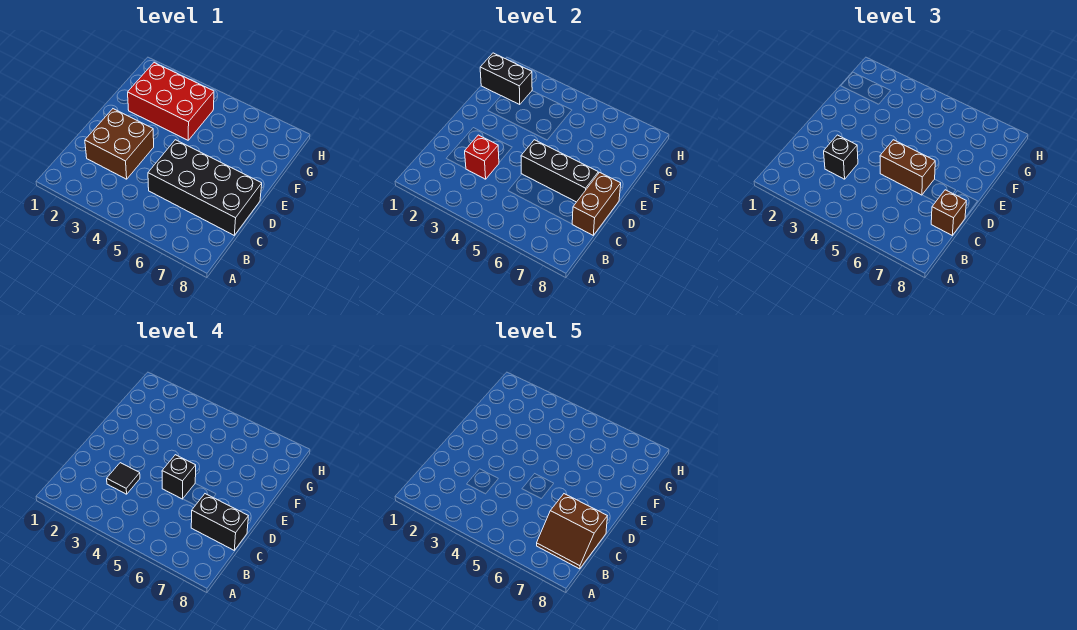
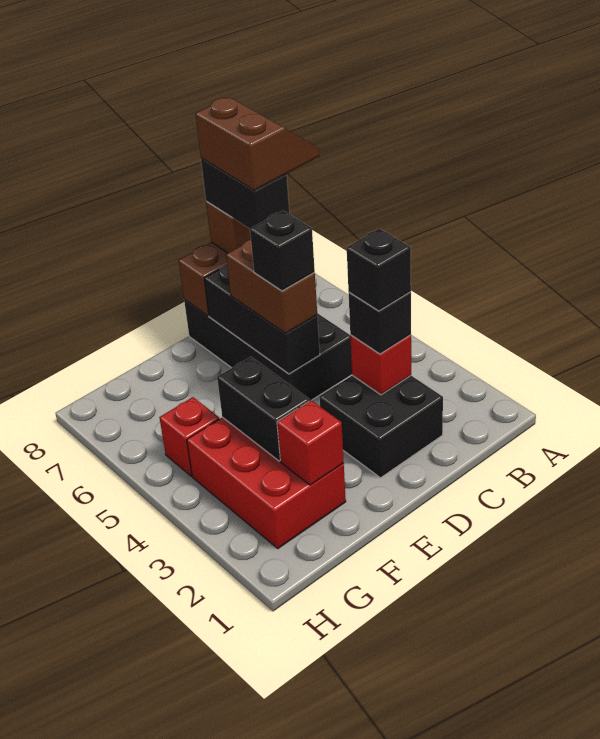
brown brick C2:D3 level 1 -> black brick C2:D3 level 1
black tile C3 level 4 -> black brick C3 level 4
none -> red brick F2 level 2
black brick G1:G2 level 2 -> black brick F3:F4 level 2
none -> red brick G5 level 1

